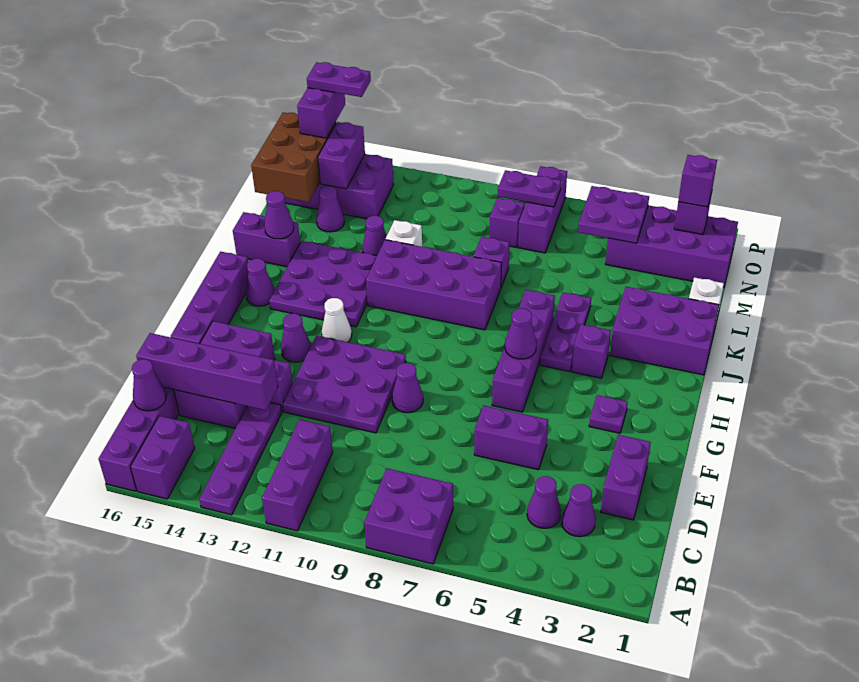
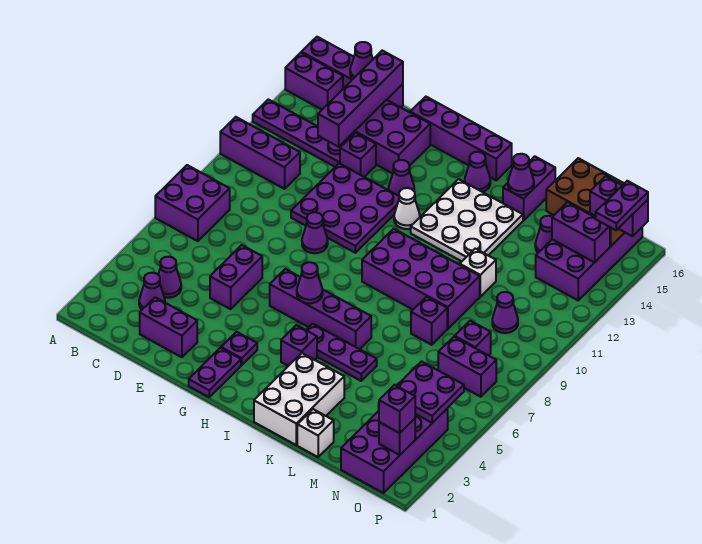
purple plate I12:K14 level 1 -> white plate I12:K14 level 1
purple brick J1:K3 level 1 -> white brick J1:K3 level 1
purple brick J8:K11 level 1 -> purple brick I9:L10 level 1
purple cone L12 level 1 -> purple cone N10 level 1
purple brick N7:P7 level 1 -> purple brick N7:O7 level 1
purple plate O7:O8 level 2 -> purple plate G1:G2 level 1

